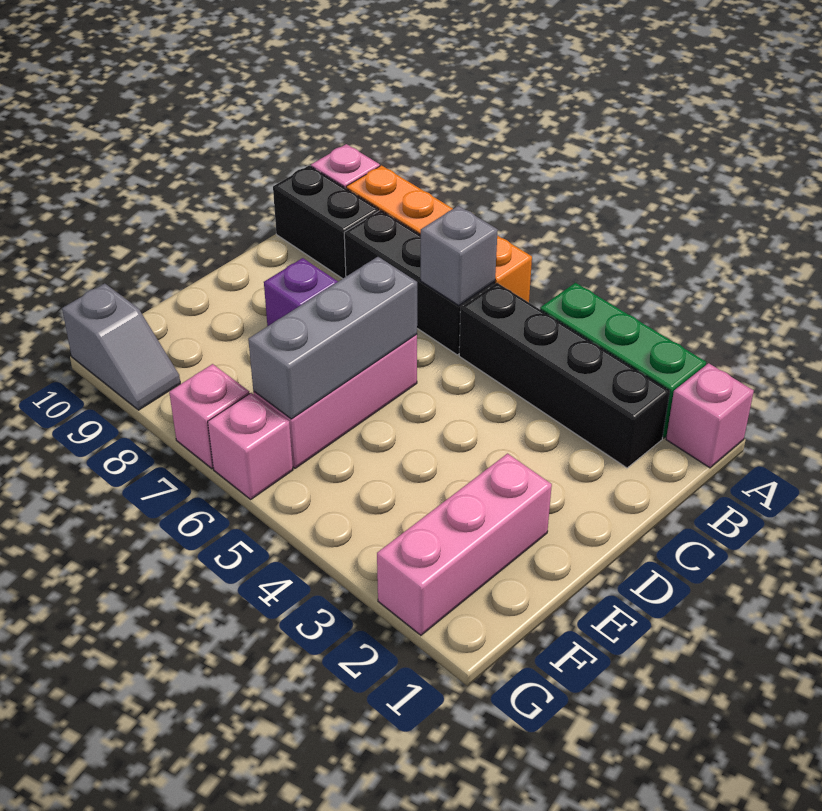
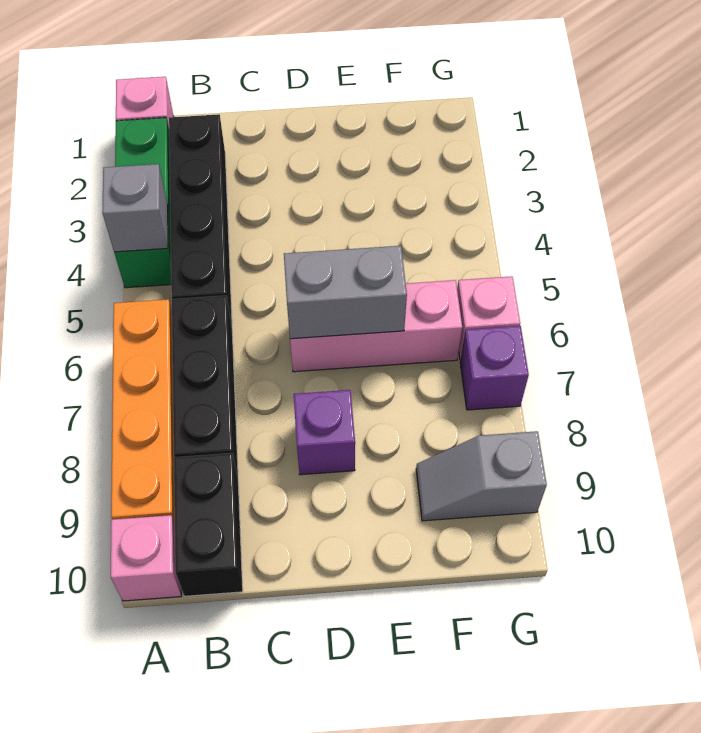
grey brick B6 level 2 -> grey brick A4 level 2
grey brick D6:F6 level 2 -> grey brick D6:E6 level 2
pink brick E2:G2 level 1 -> none
pink brick G7 level 1 -> purple brick G7 level 1
grey slope G9:G10 level 1 top 10 -> grey slope F9:G9 level 1 top G

